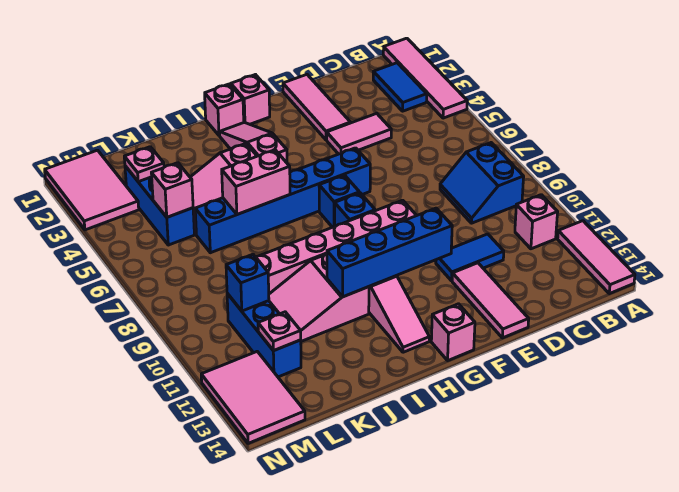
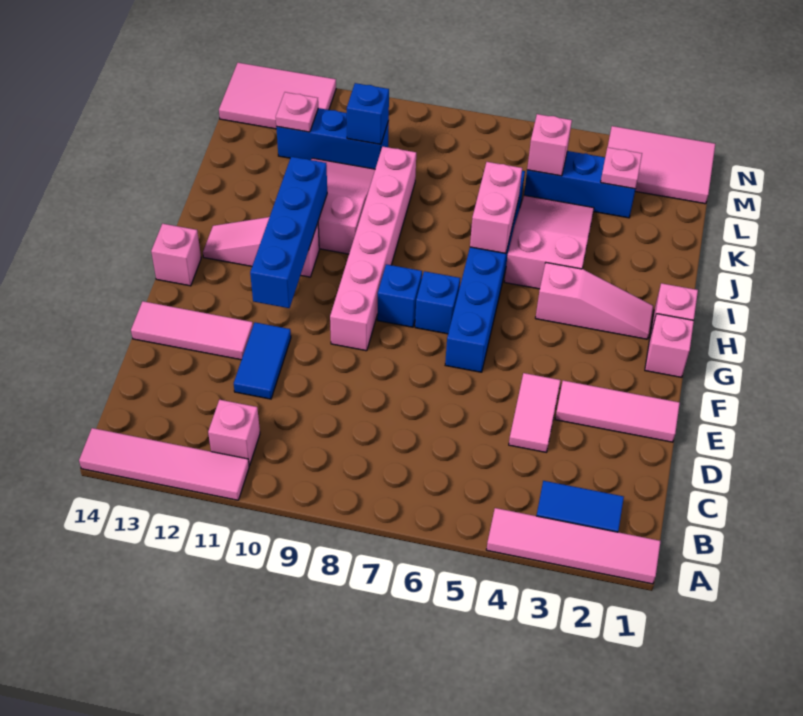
pink tile A12:A14 level 1 -> pink tile A11:A14 level 1
blue slope B8:C9 level 1 top B -> none

